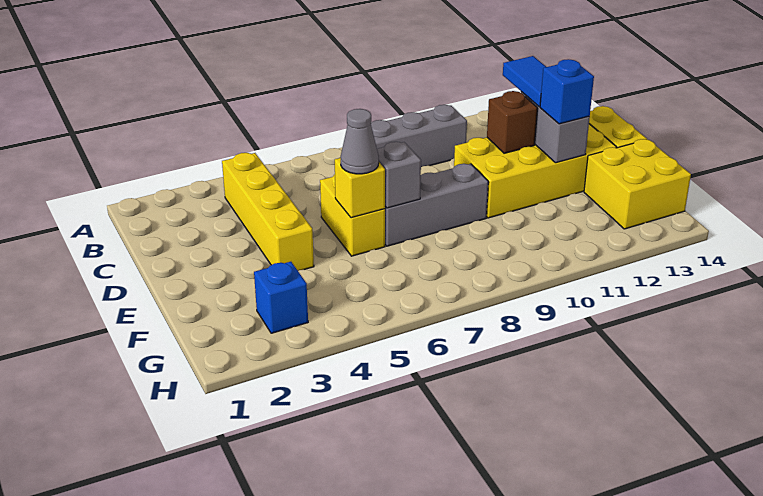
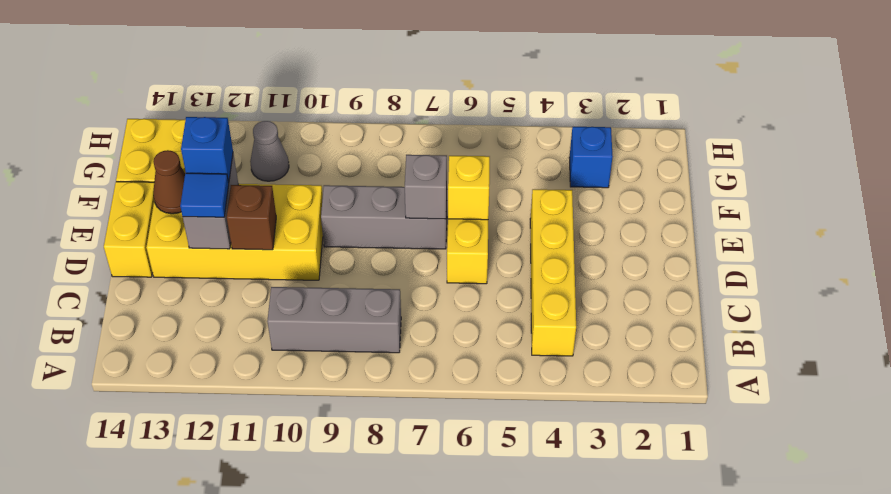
blue tile C12:D12 level 3 -> blue tile D12 level 3
grey cone E6 level 3 -> grey cone G11 level 1
none -> brown cone E13 level 2

